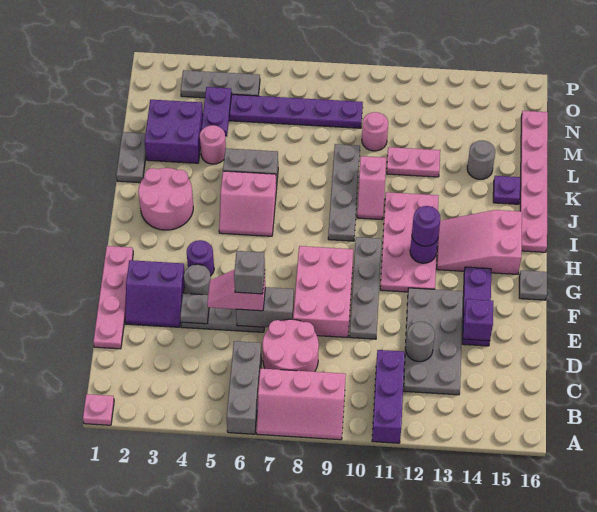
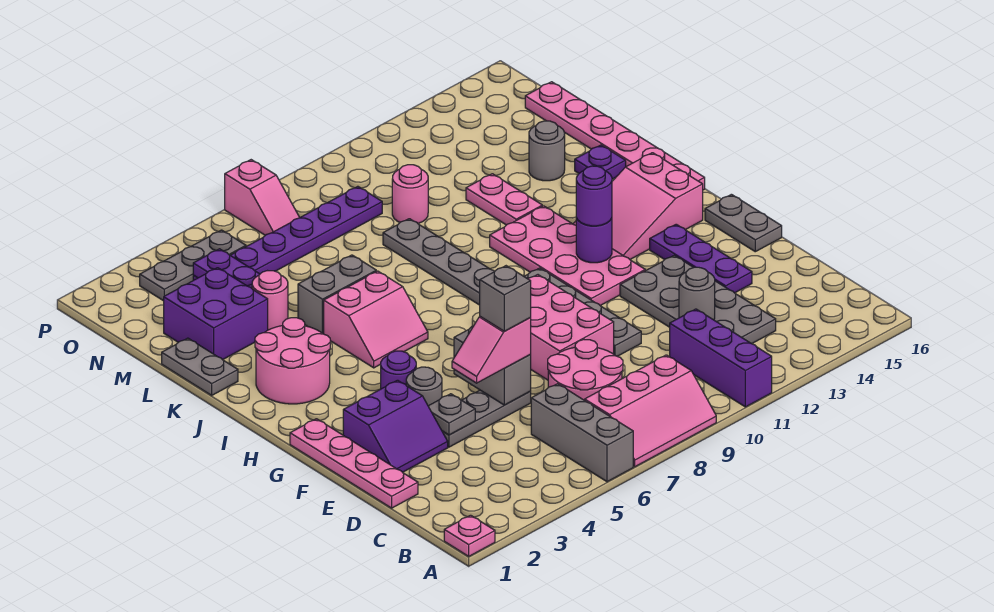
grey brick E6:E7 level 2 -> grey brick E6:F6 level 2
purple brick E14 level 2 -> none
grey plate G16 level 1 -> grey plate F16:G16 level 1
pink slope J10:K10 level 1 top K -> pink slope O7:P7 level 1 top P
pink plate L11:L12 level 1 -> pink plate K12:L12 level 1

